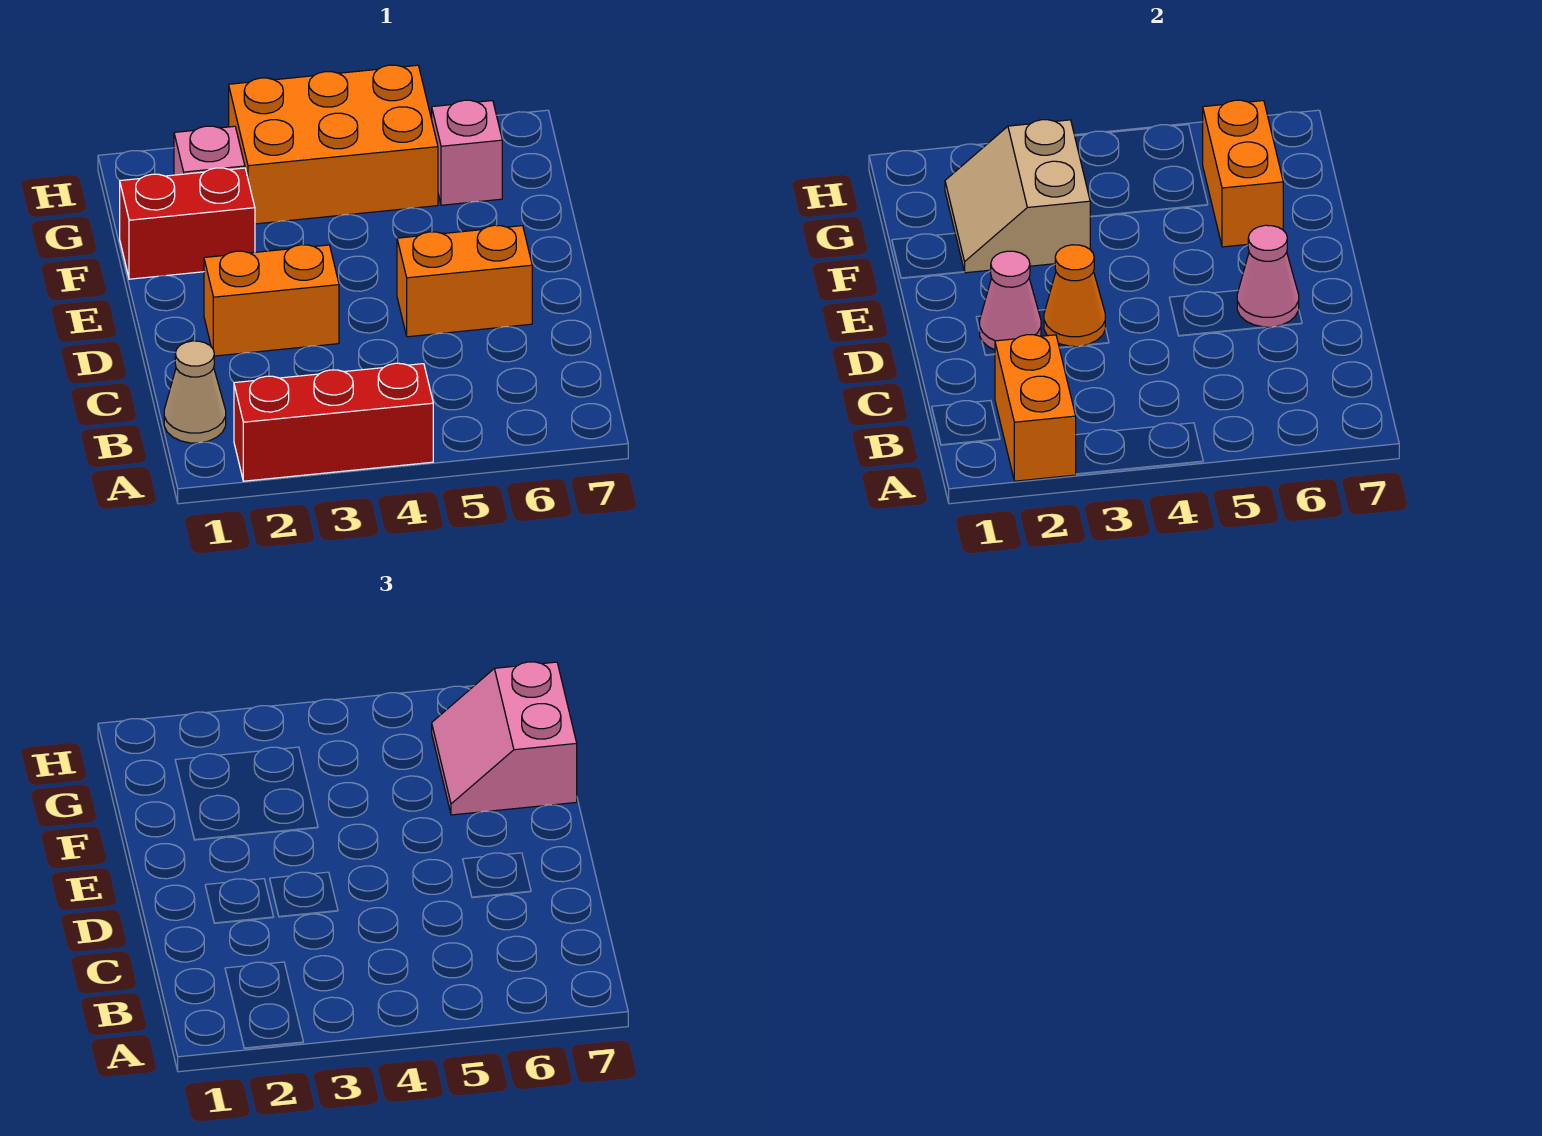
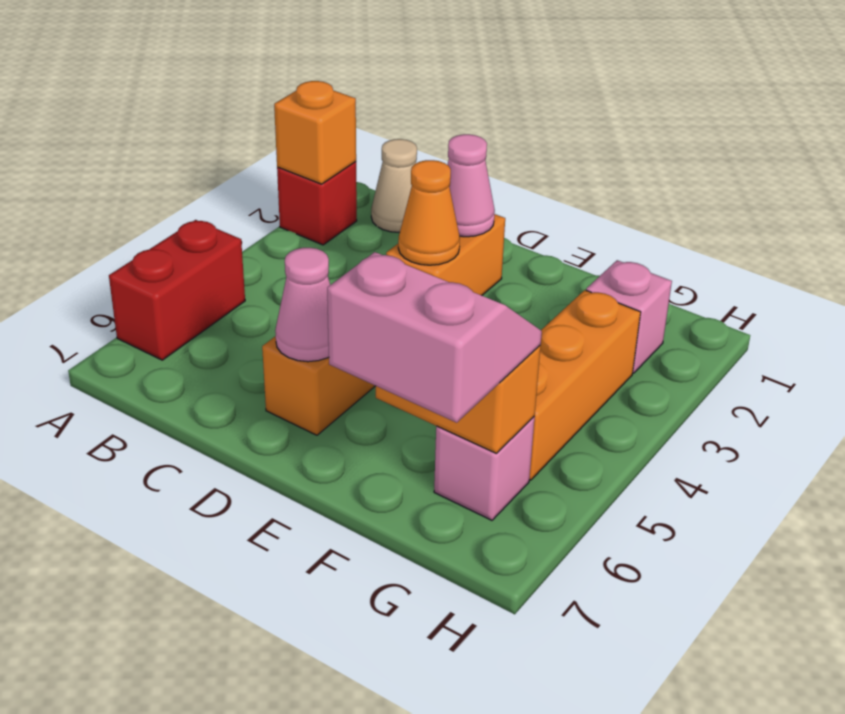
red brick A2:A4 level 1 -> red brick A2 level 1
orange brick A2:B2 level 2 -> orange brick A2 level 2
red brick F1:F2 level 1 -> red brick A5:A6 level 1
tan slope F2:G3 level 2 top 3 -> none
orange brick G3:H5 level 1 -> orange brick G3:G5 level 1

